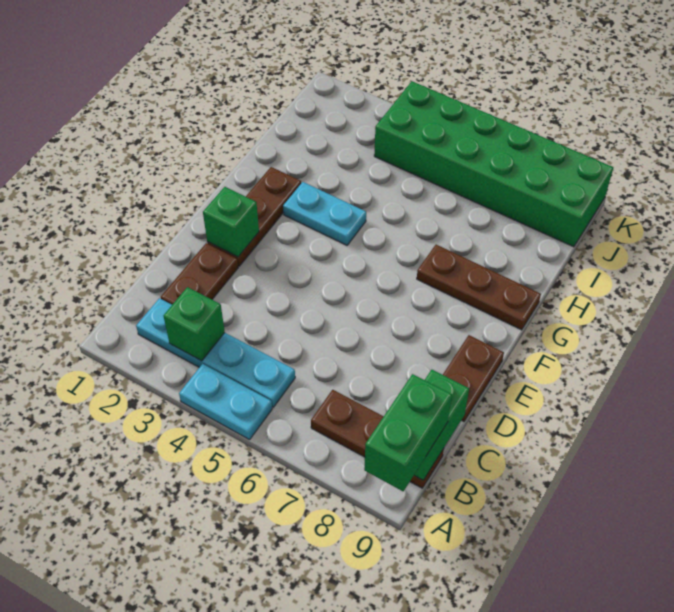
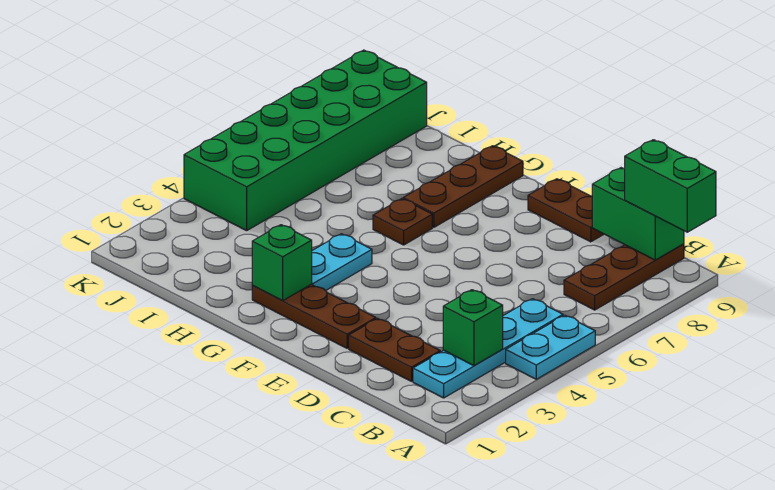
green brick E2 level 2 -> green brick G2 level 2
none -> brown plate G6 level 1

